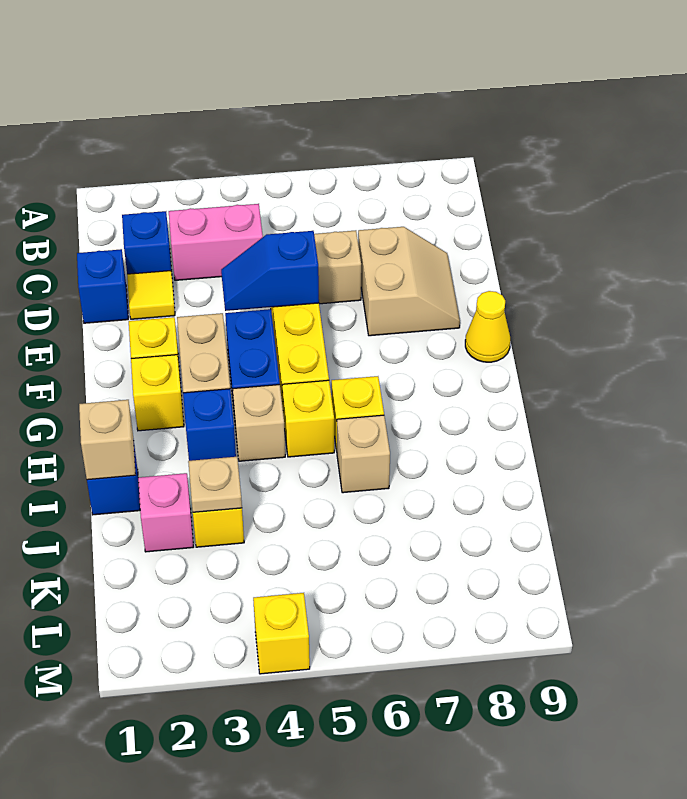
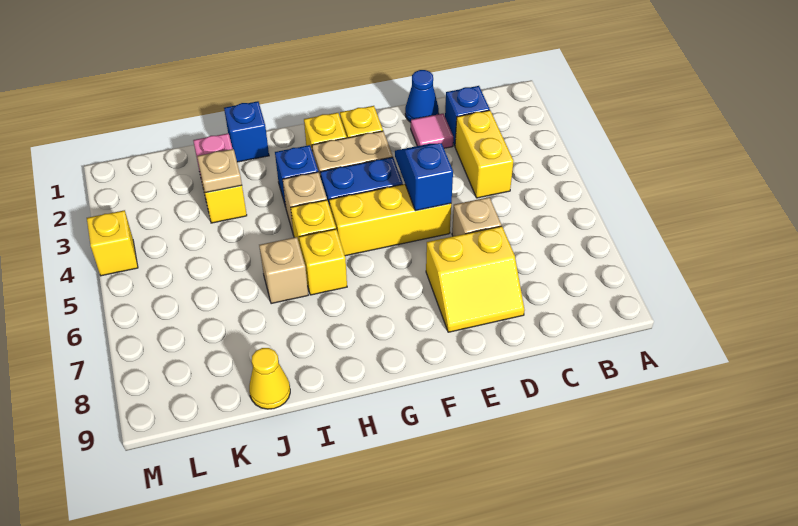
pink brick C3:C4 level 1 -> yellow brick C3:C4 level 1
blue brick D1 level 1 -> blue cone D1 level 1
yellow tile D2 level 1 -> pink tile D2 level 1
tan slope D7:E8 level 1 top 7 -> yellow slope D7:E8 level 1 top 7
yellow cone F9 level 1 -> yellow cone J9 level 1
tan brick I1 level 2 -> none

